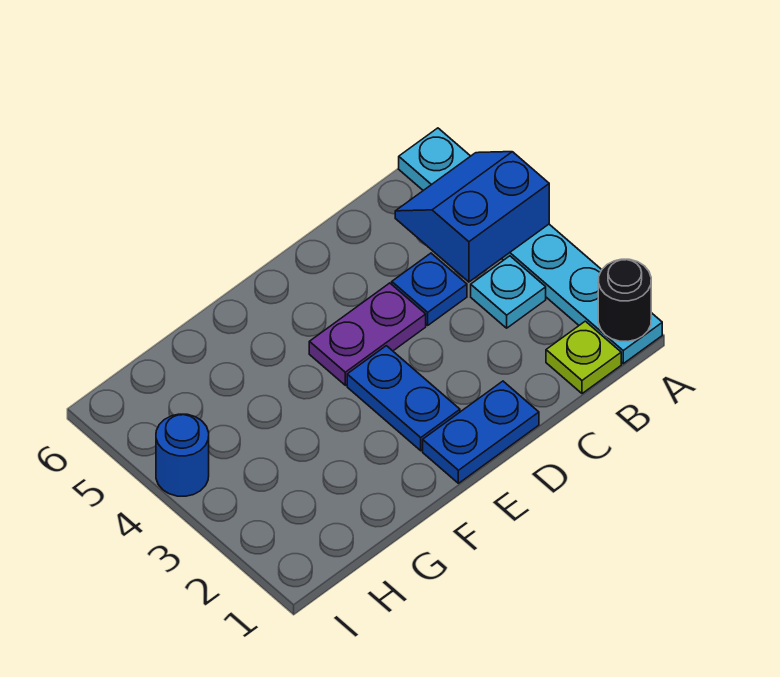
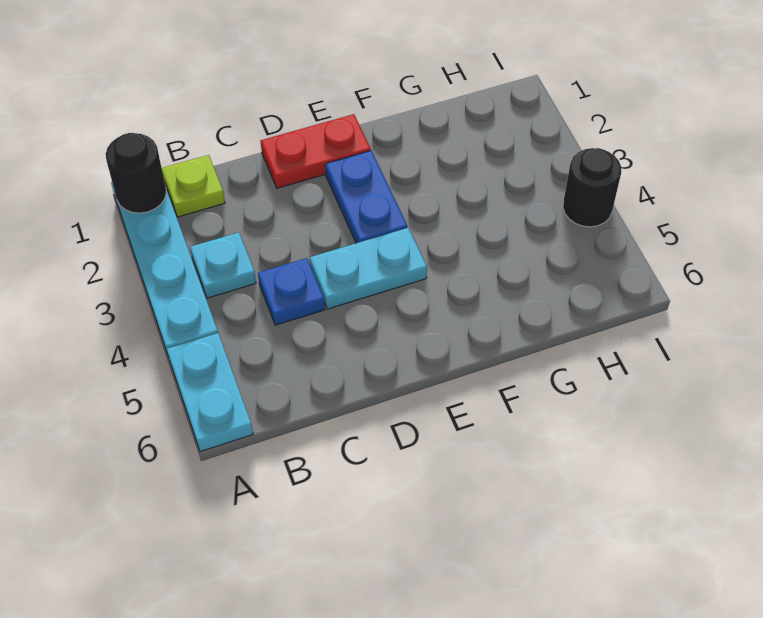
blue slope A4:B5 level 2 top 4 -> none
blue plate D1:E1 level 1 -> red plate D1:E1 level 1
purple plate D4:E4 level 1 -> cyan plate D4:E4 level 1
blue round brick I4 level 1 -> black round brick I4 level 1

